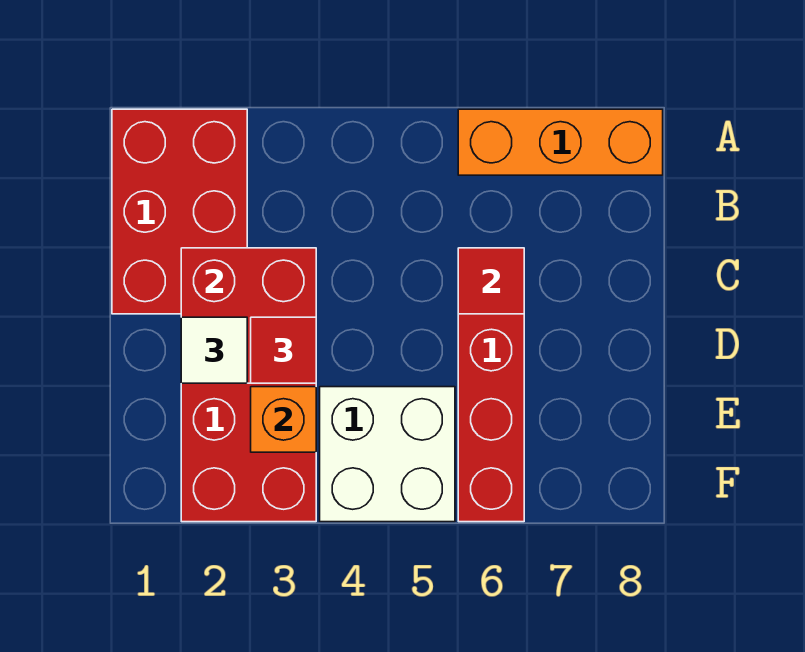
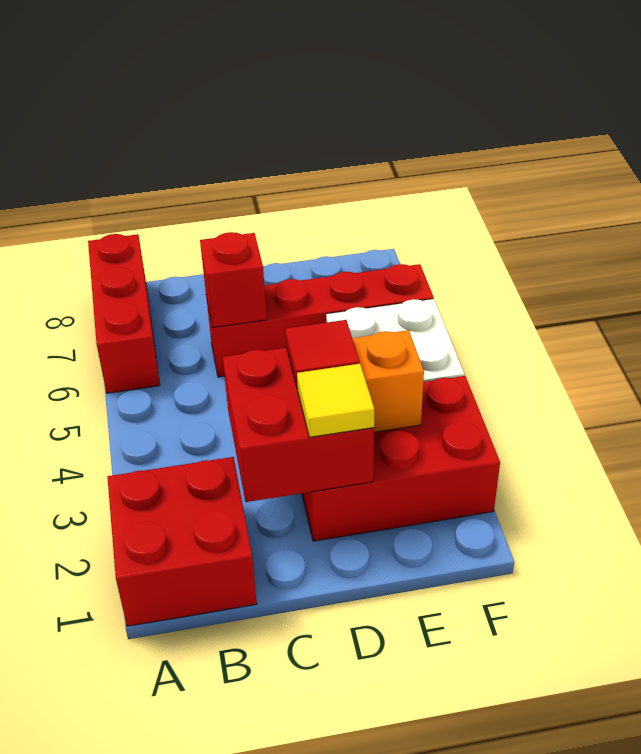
red brick A1:C2 level 1 -> red brick A1:B2 level 1
orange brick A6:A8 level 1 -> red brick A6:A8 level 1
red tile C6 level 2 -> red brick C6 level 2
white tile D2 level 3 -> yellow tile D2 level 3

